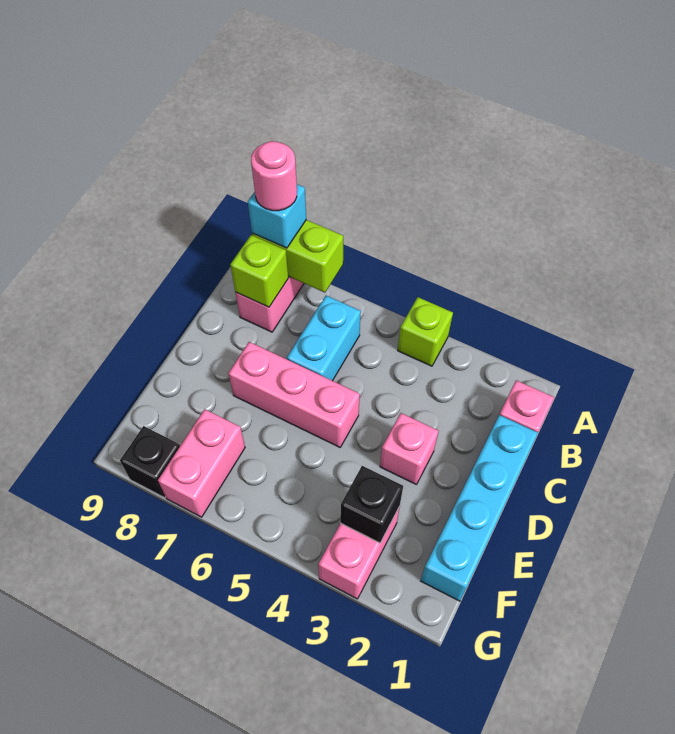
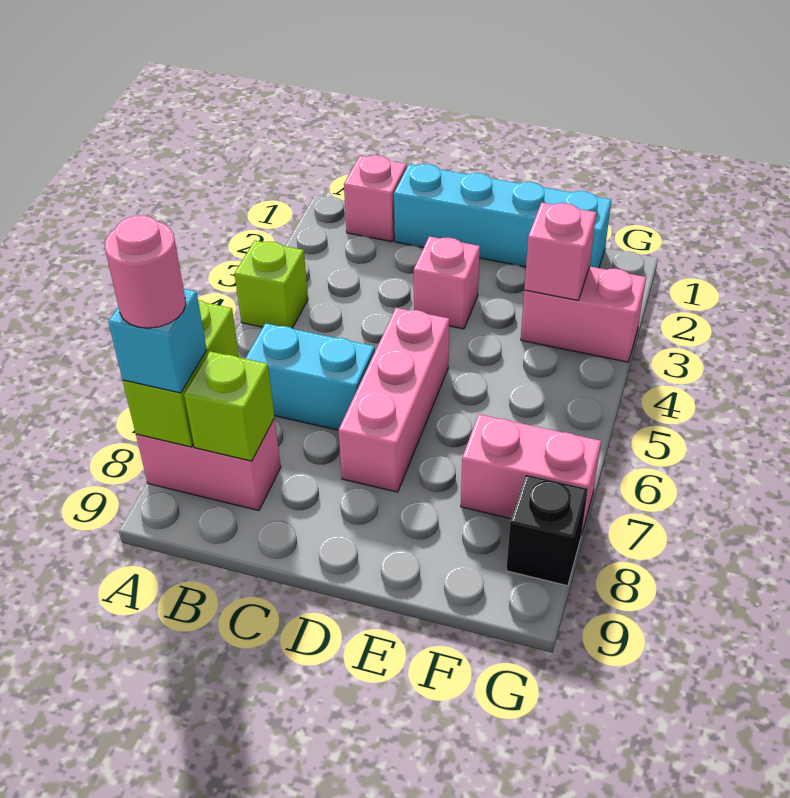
black brick F3 level 2 -> pink brick F3 level 2

